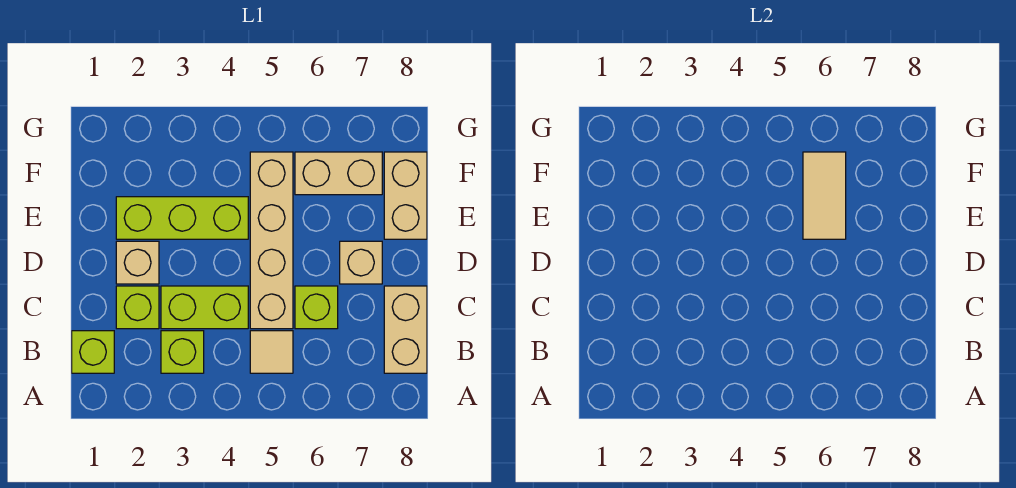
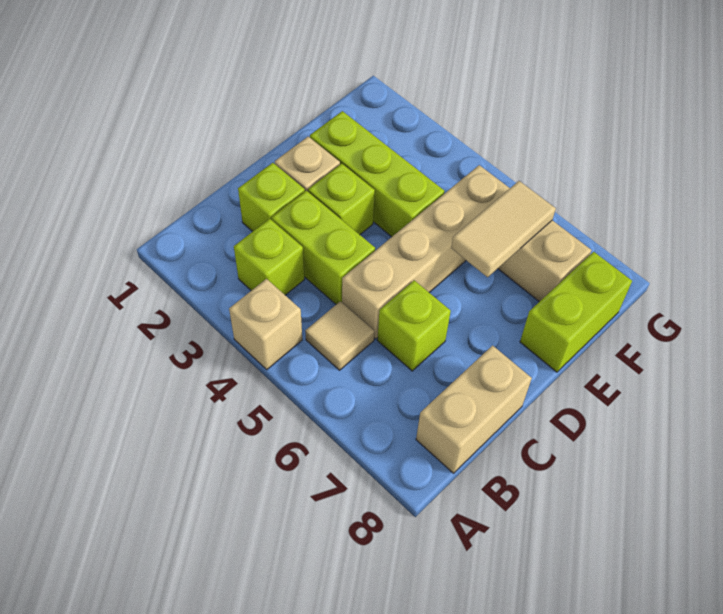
lime brick B1 level 1 -> lime brick D3 level 1
tan brick D7 level 1 -> tan brick A4 level 1
tan brick E8:F8 level 1 -> lime brick E8:F8 level 1

